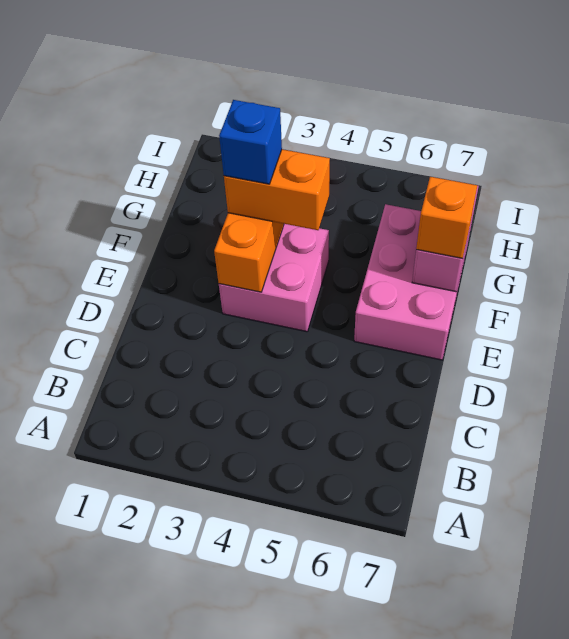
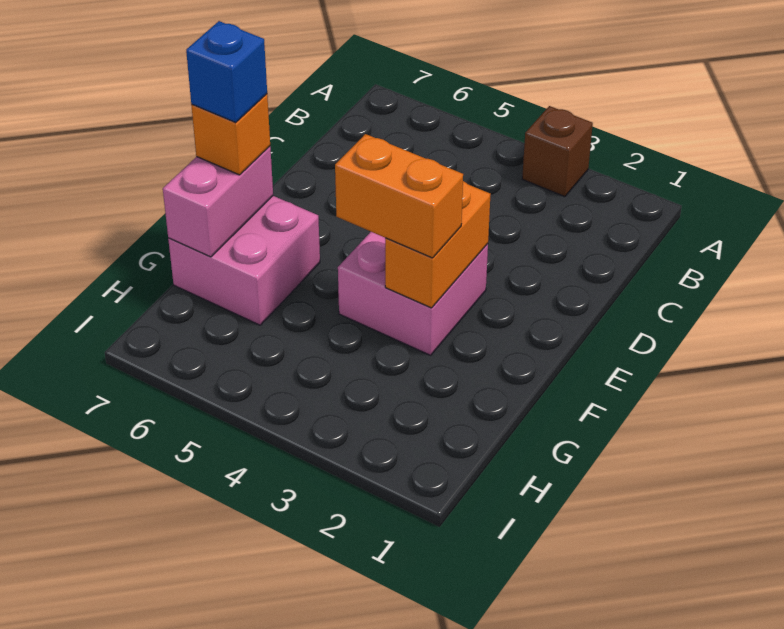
none -> brown brick A3 level 1
pink brick E6:G7 level 1 -> pink brick F6:G7 level 1
blue brick F3 level 4 -> blue brick F7 level 4

